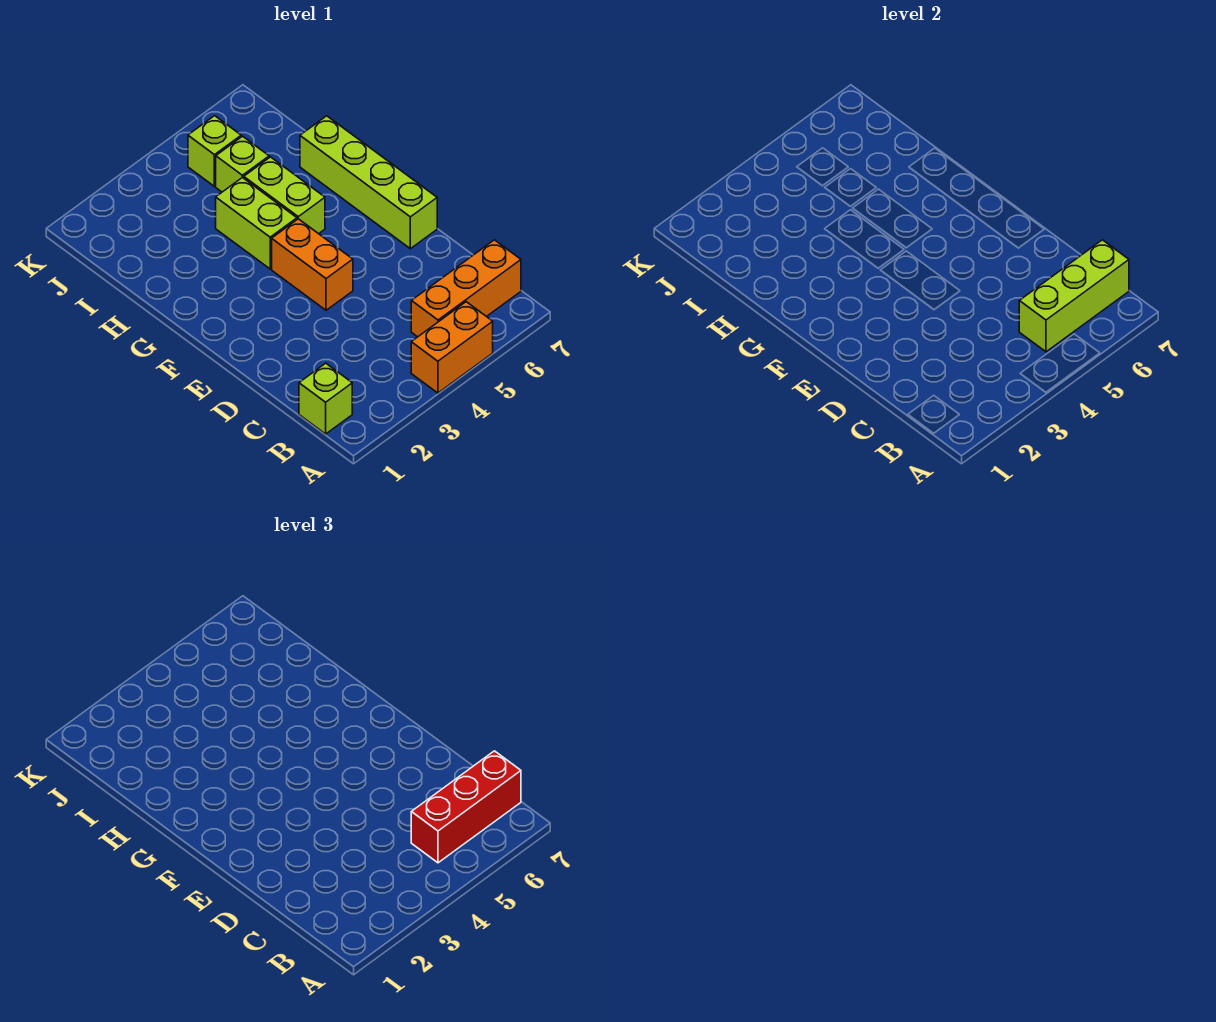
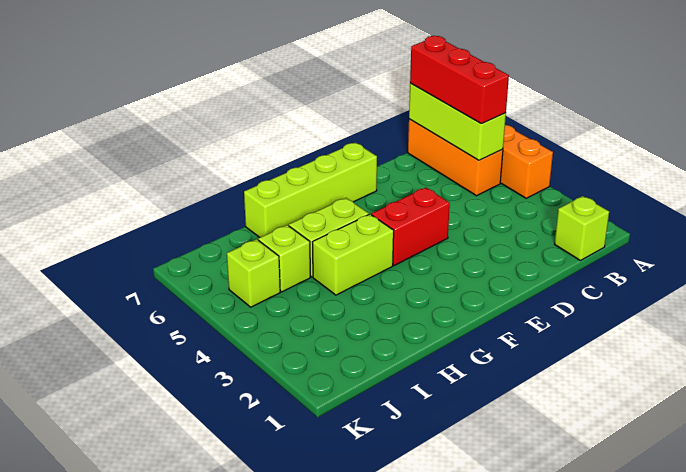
orange brick E4:F4 level 1 -> red brick E4:F4 level 1

